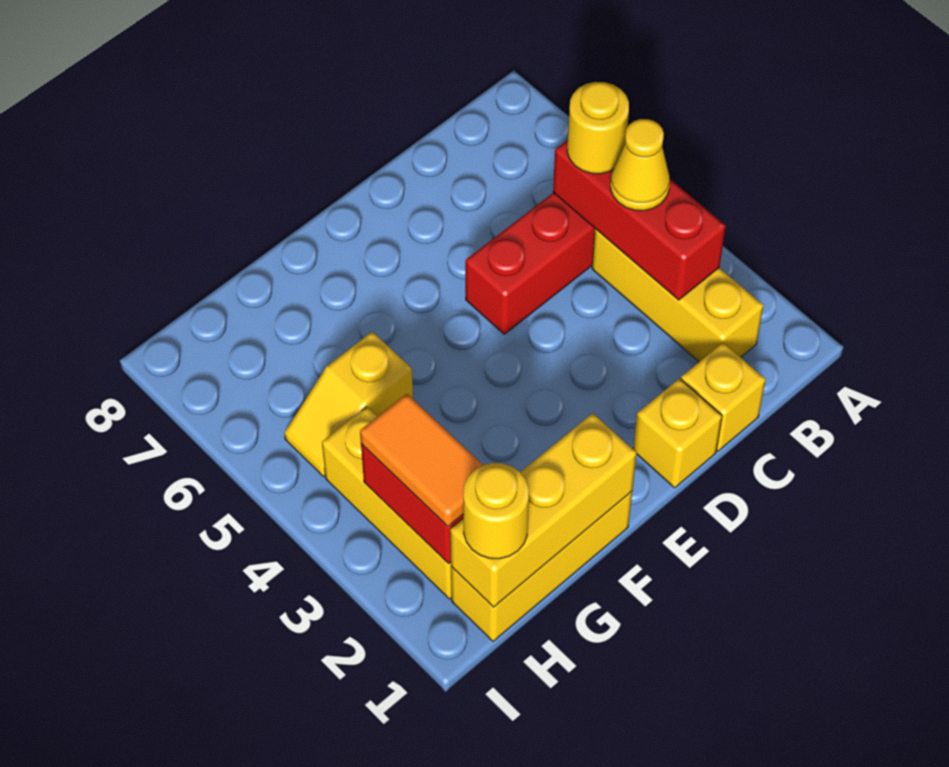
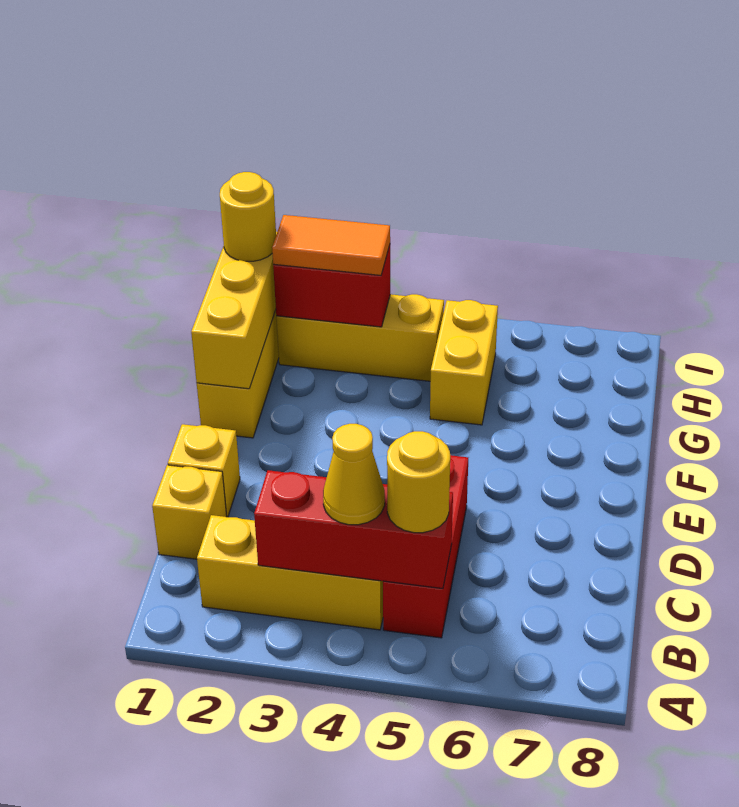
yellow slope G5:H5 level 1 top G -> yellow brick G5:H5 level 1

